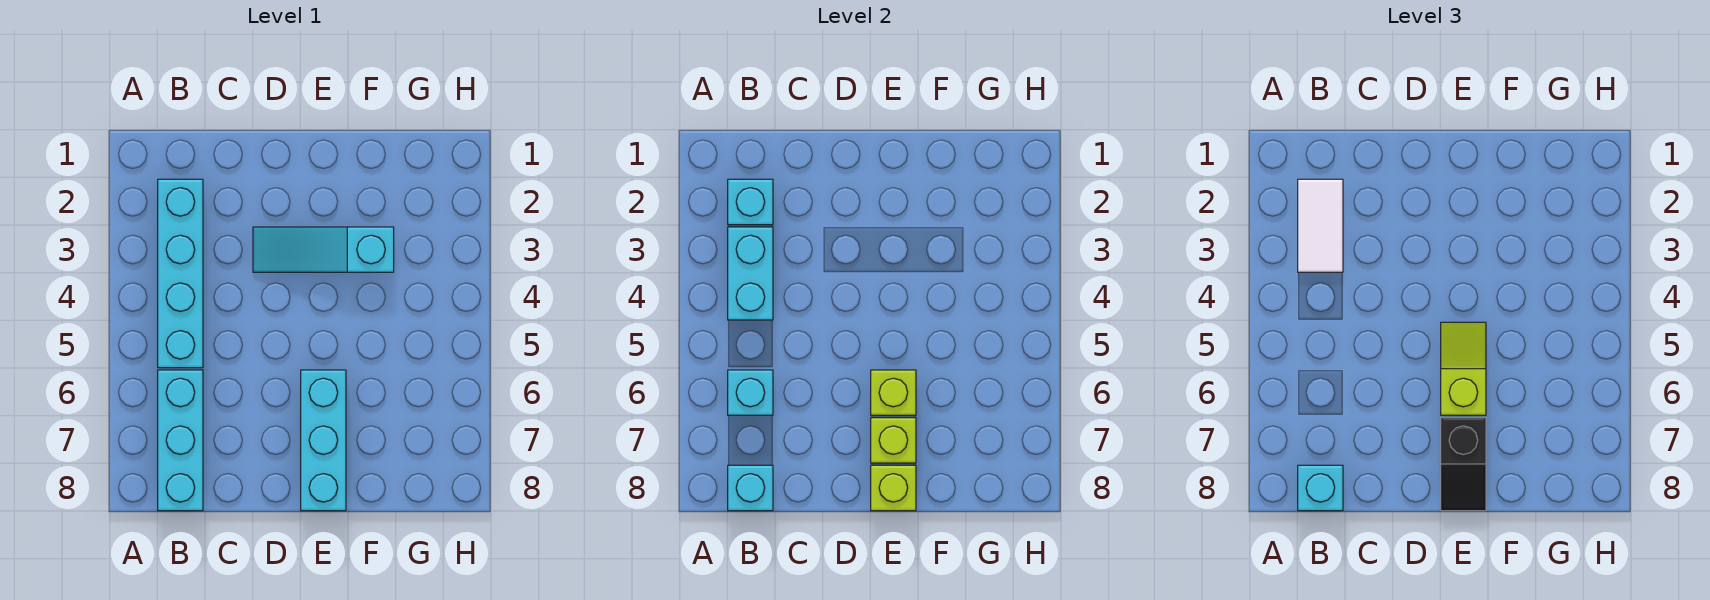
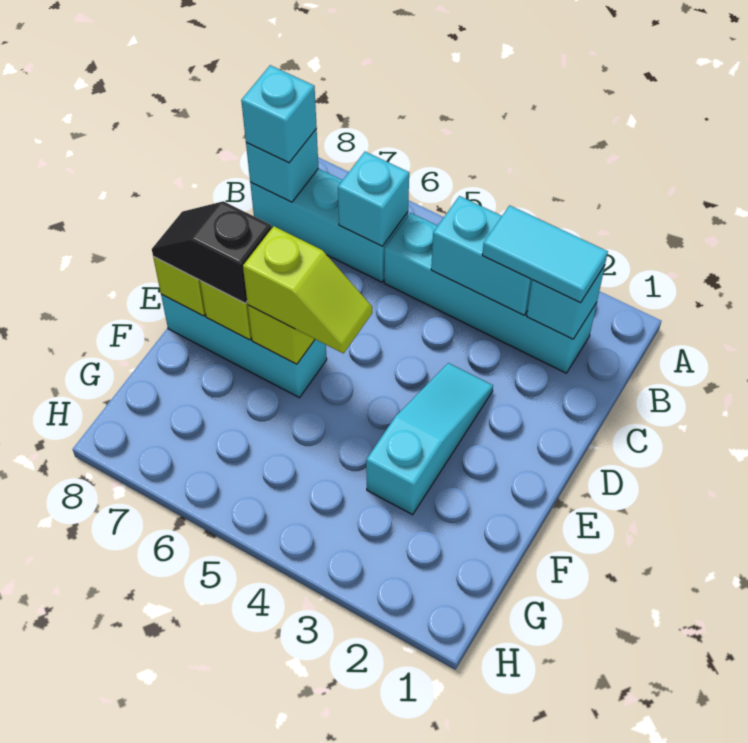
white tile B2:B3 level 3 -> cyan tile B2:B3 level 3

